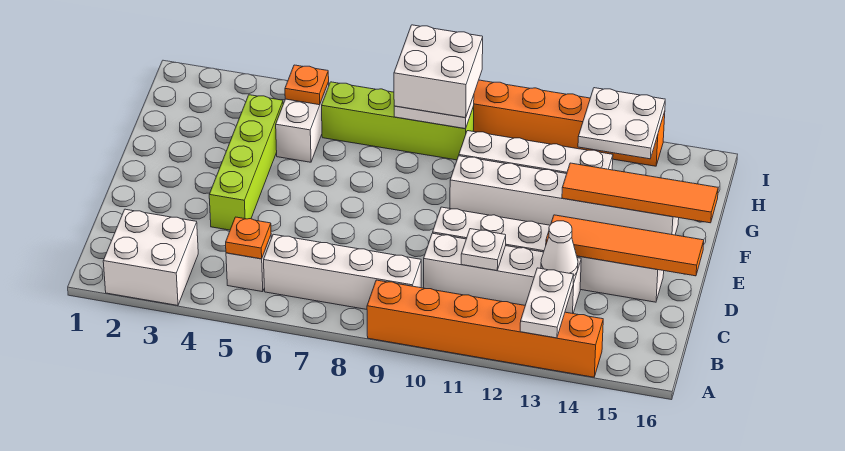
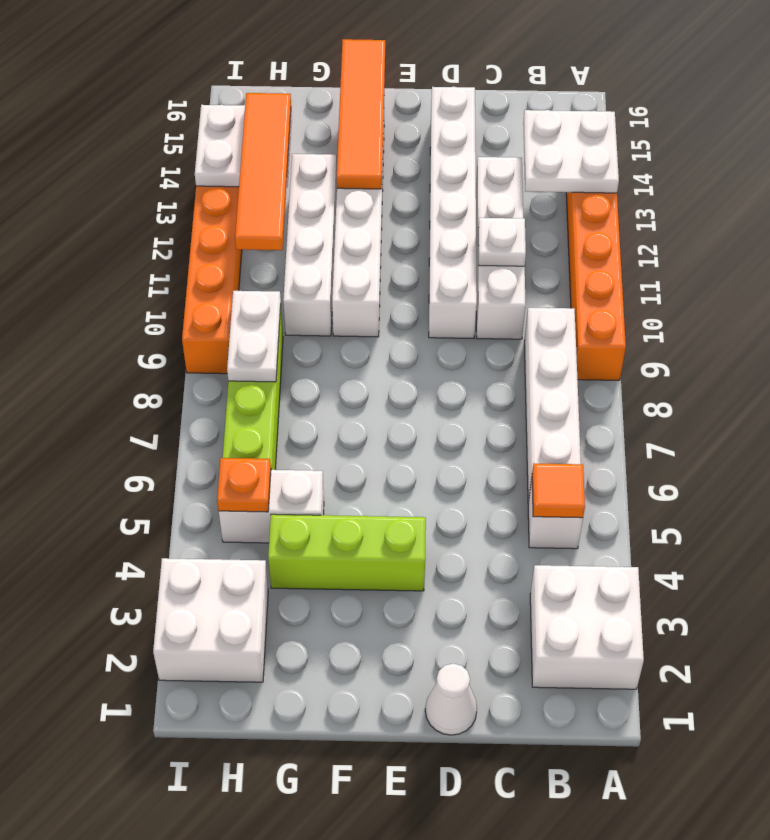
white plate A13:B13 level 2 -> white plate A13:B14 level 2
orange plate B5 level 2 -> orange tile B5 level 2
white cone C13 level 2 -> white cone D1 level 1
lime brick D4:G4 level 1 -> lime brick E4:G4 level 1
orange tile D13:D16 level 2 -> orange tile H11:H14 level 3
white brick H8:I9 level 3 -> white brick H2:I3 level 1

